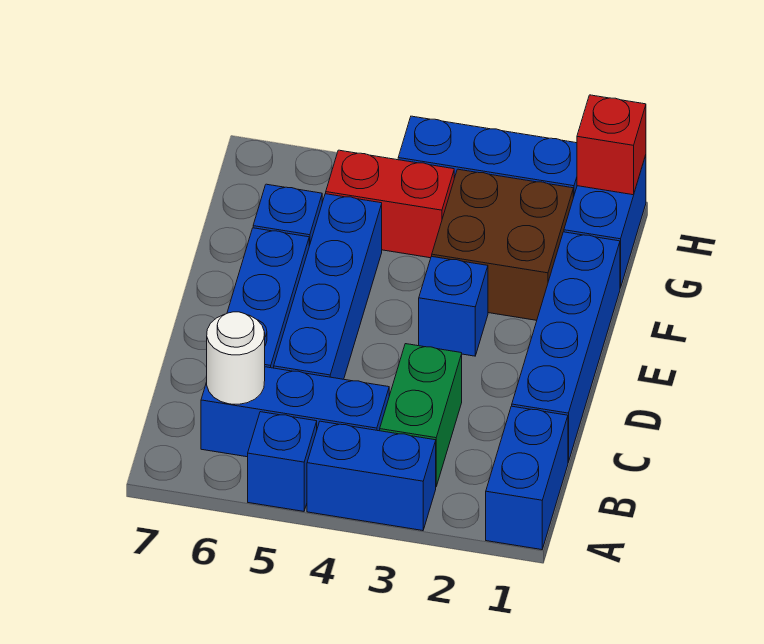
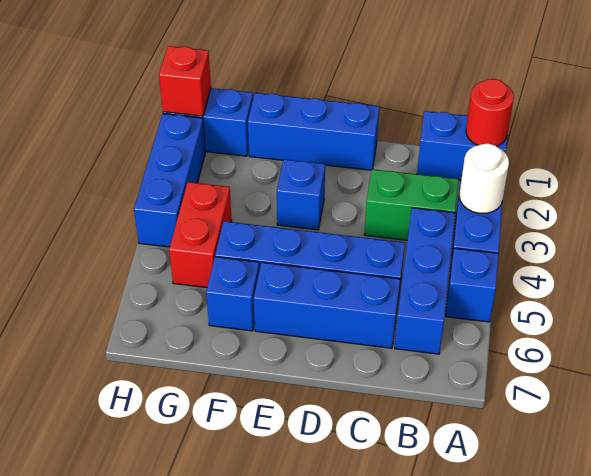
none -> red round brick A1 level 2
white round brick B6 level 2 -> white round brick A3 level 2
blue brick C1:F1 level 1 -> blue brick D1:F1 level 1
brown brick F2:G3 level 1 -> none

